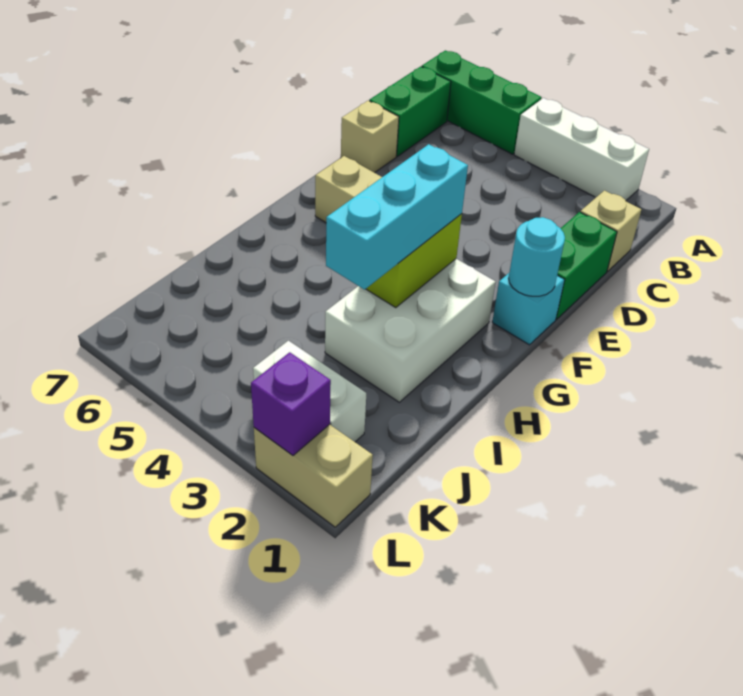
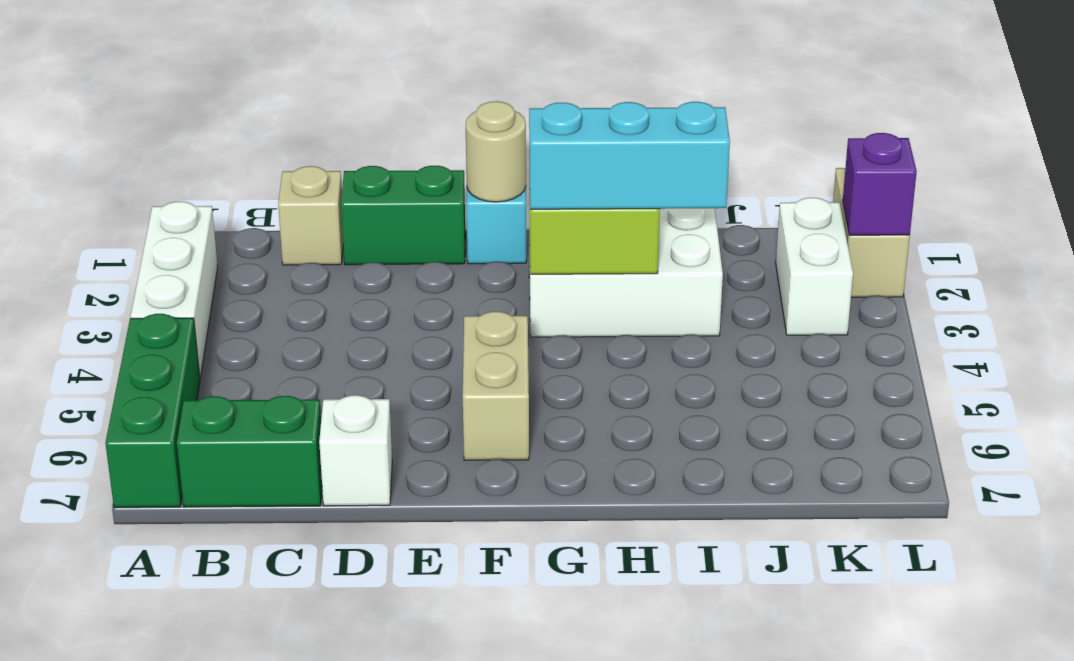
tan brick D7 level 1 -> white brick D7 level 1
cyan round brick F1 level 2 -> tan round brick F1 level 2

